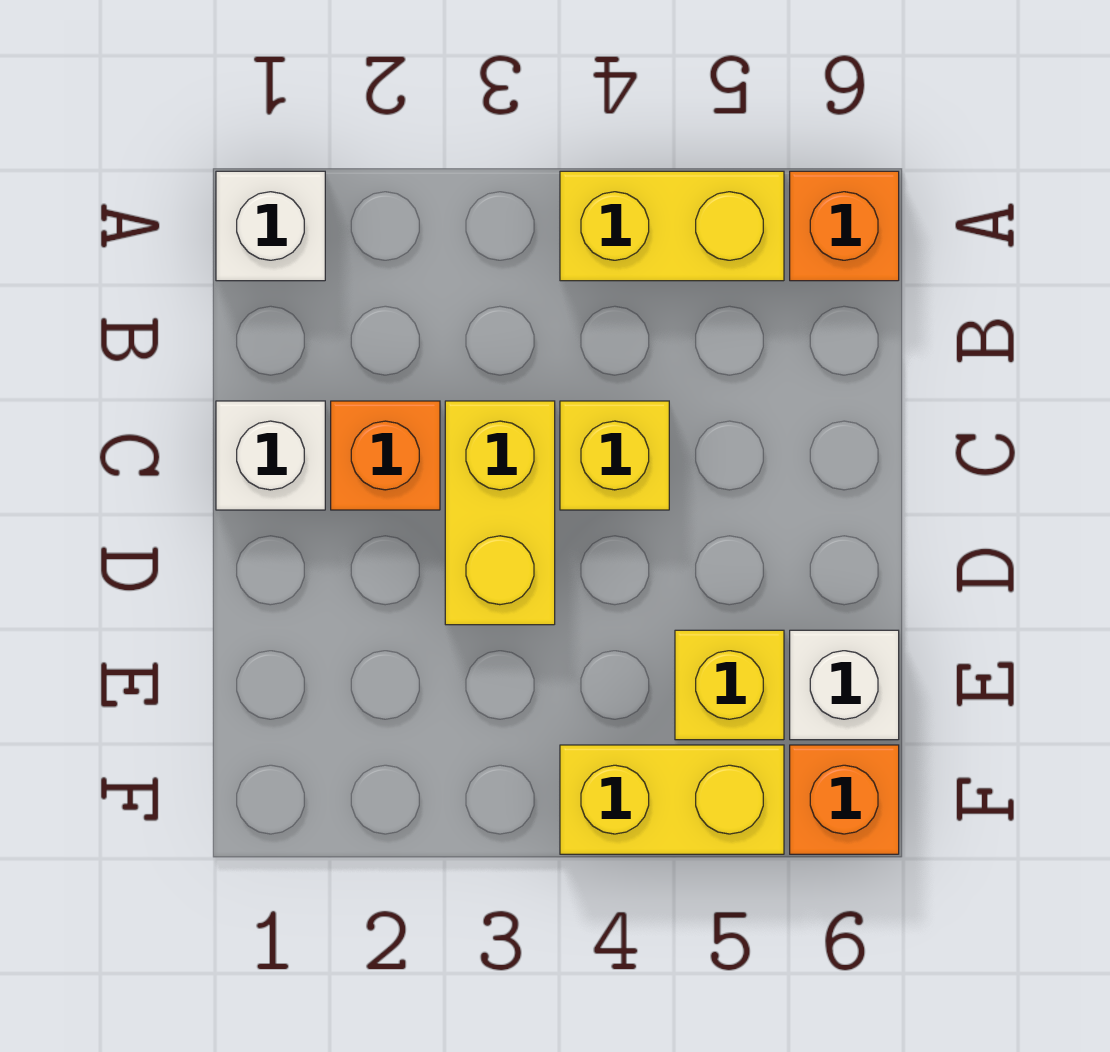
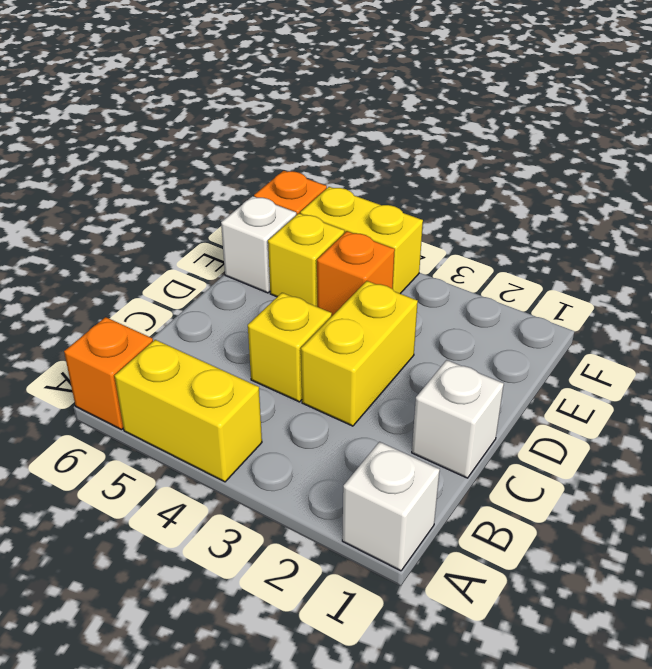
orange brick C2 level 1 -> orange brick E4 level 1

